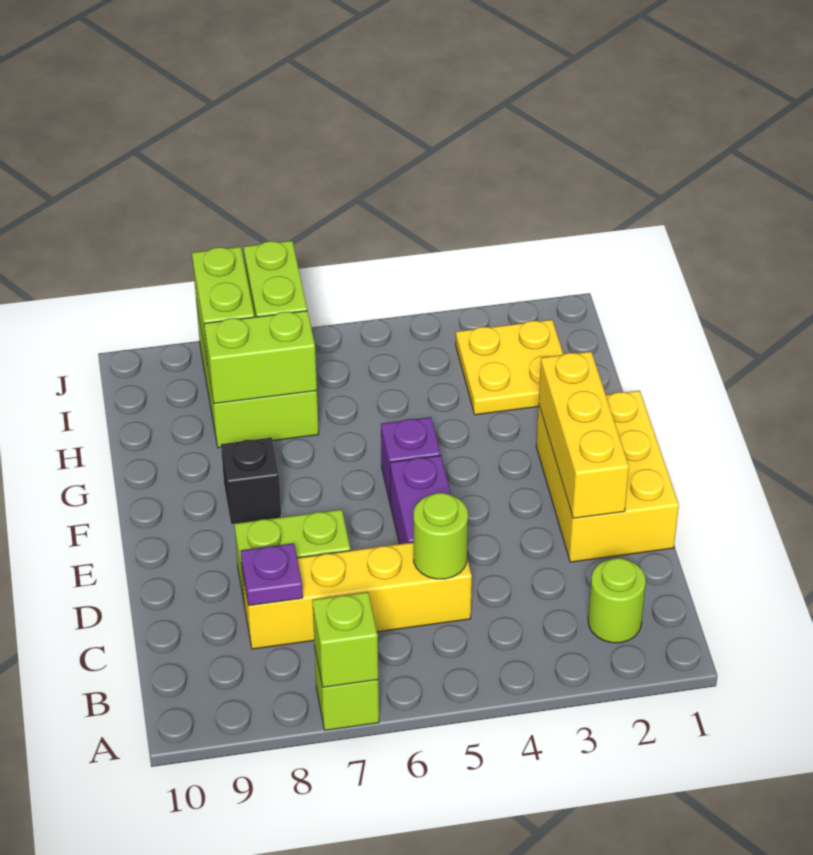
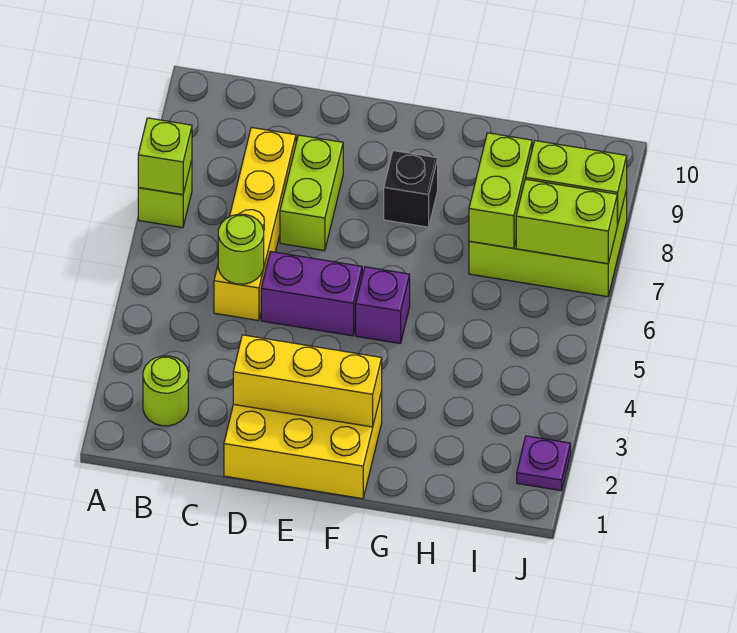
purple plate C8 level 2 -> purple plate J2 level 1
yellow plate H2:I3 level 1 -> none

